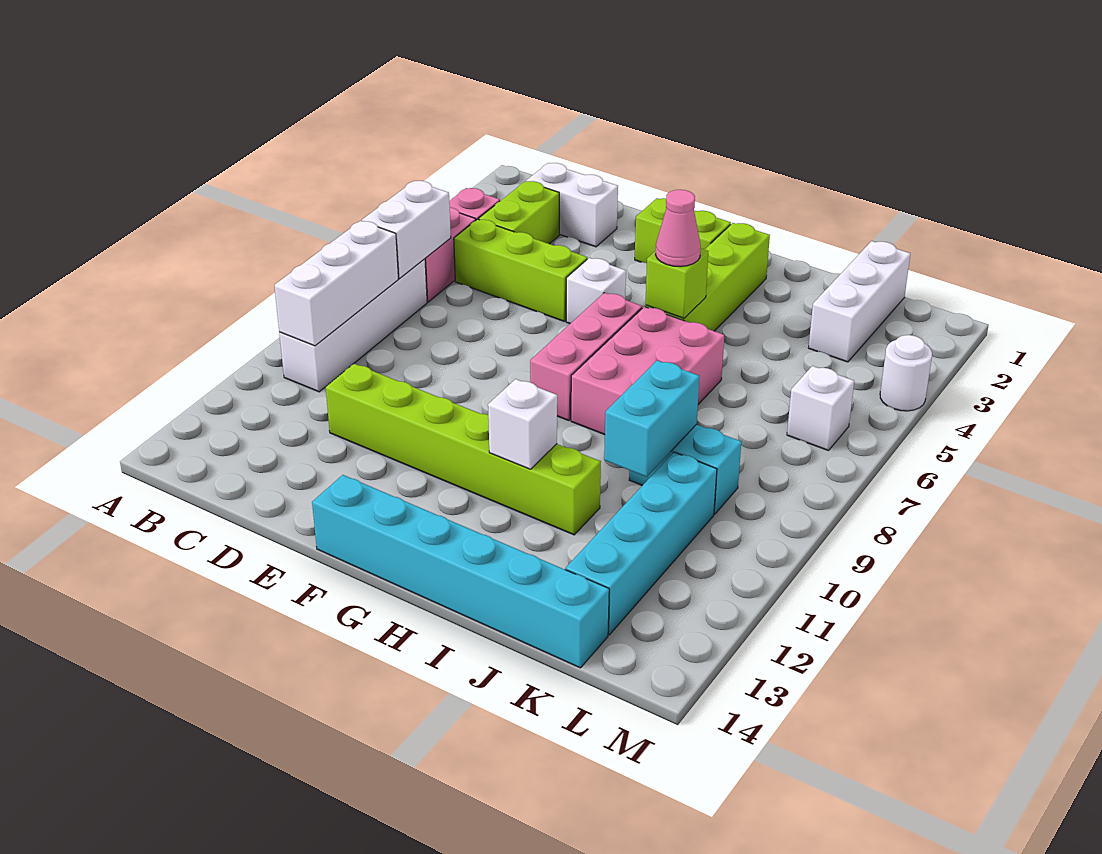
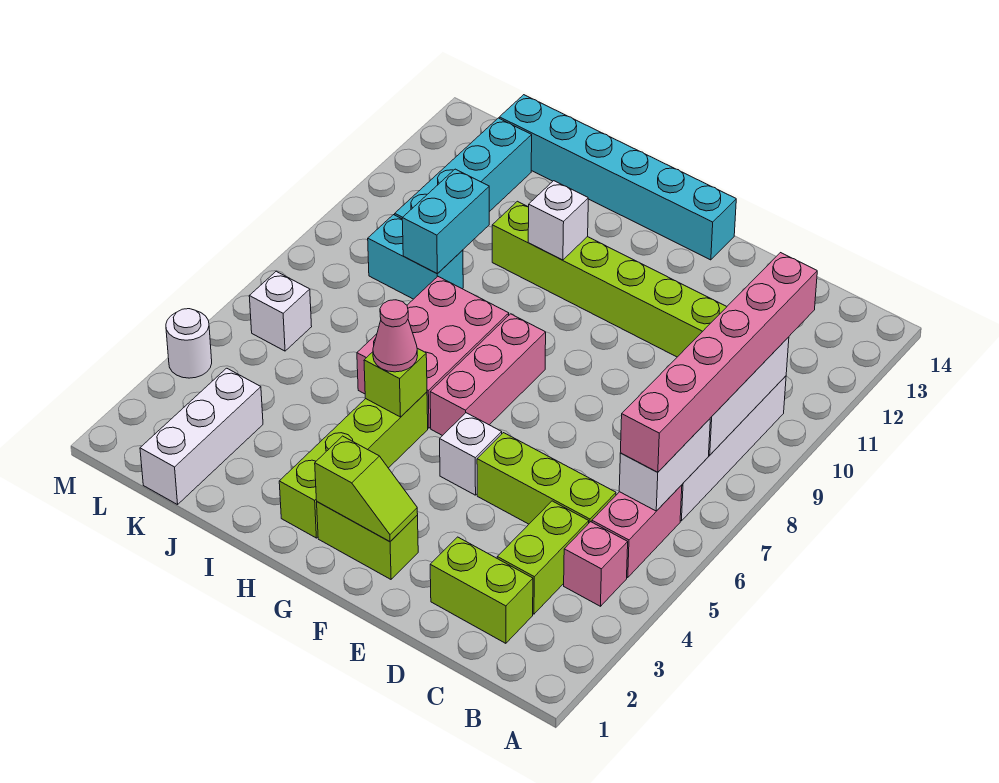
none -> pink brick B6:B11 level 3
white brick C2:D2 level 1 -> lime brick C2:D2 level 1
none -> lime slope F2:G2 level 2 top G

